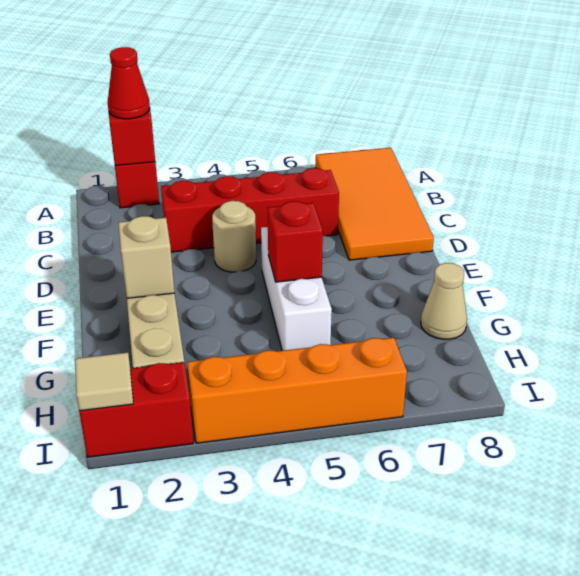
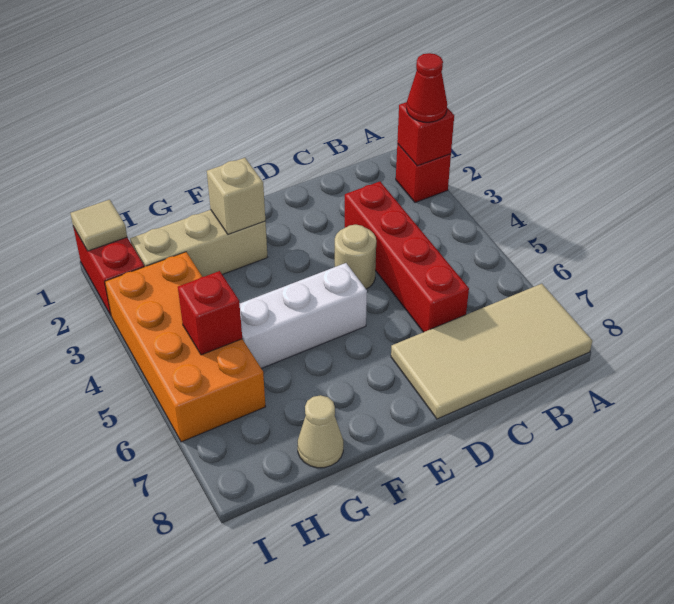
orange tile A7:D8 level 1 -> tan tile A7:D8 level 1
red brick F5 level 2 -> red brick H5 level 2
orange brick I3:I6 level 1 -> orange brick H3:I6 level 1

